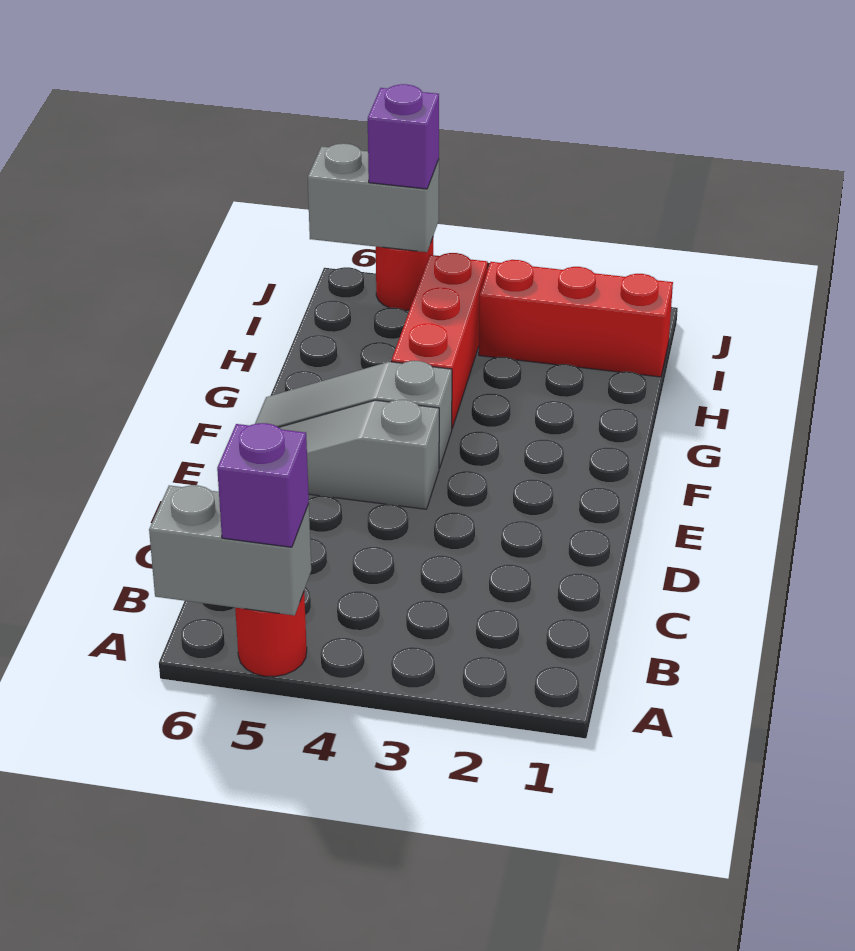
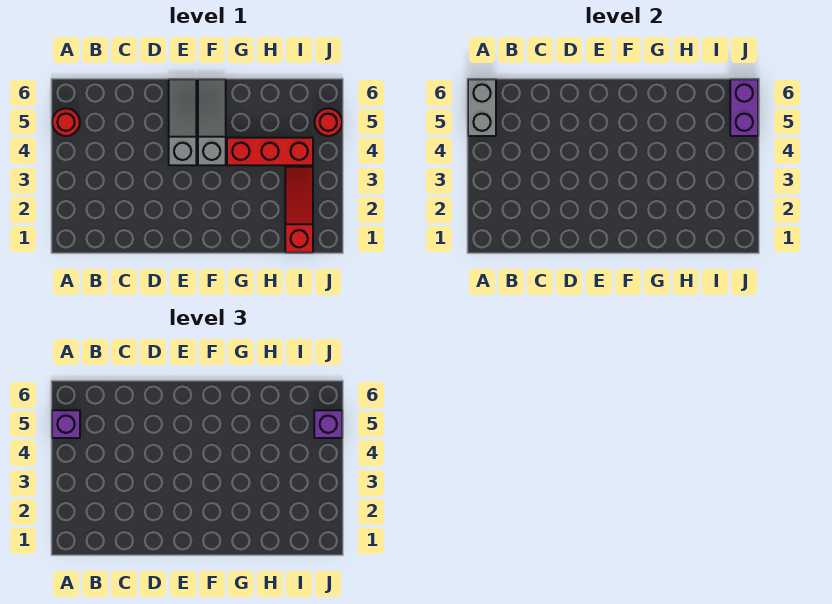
red brick I1:I3 level 1 -> red slope I1:I3 level 1 top 1
grey brick J5:J6 level 2 -> purple brick J5:J6 level 2

